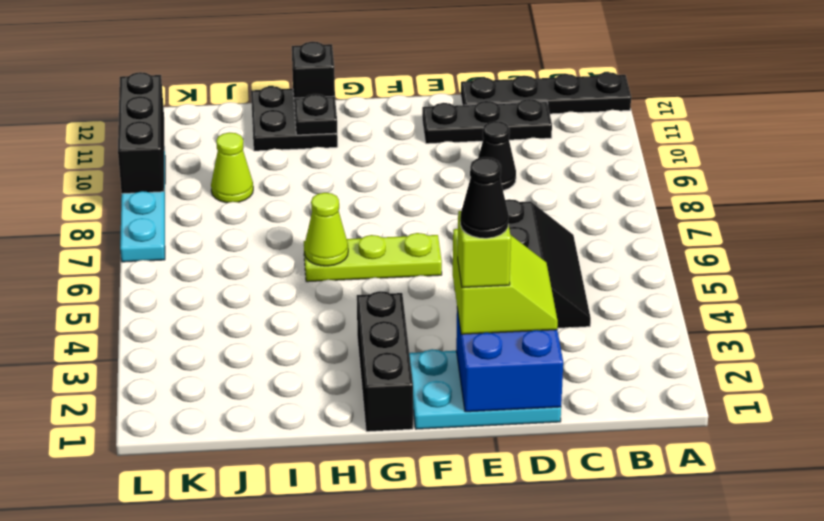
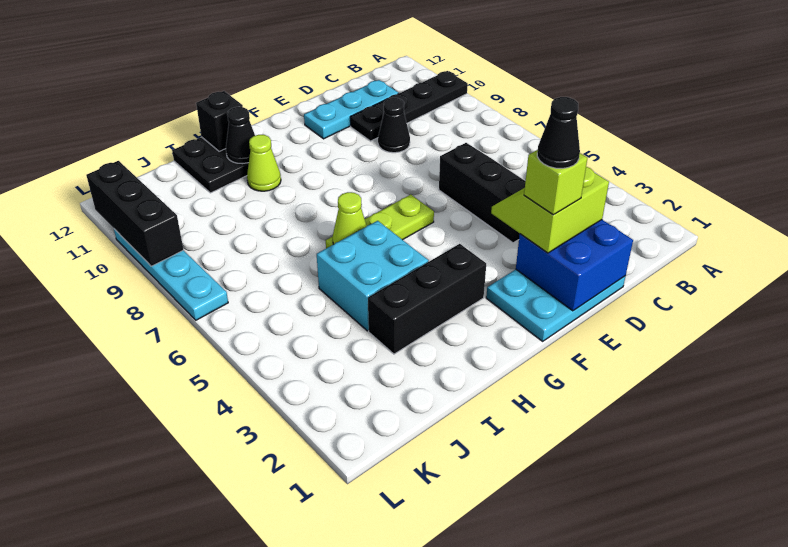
black plate A12:D12 level 1 -> black plate A10:D10 level 1
black plate C11:E11 level 1 -> cyan plate C11:E11 level 1
lime slope D2:E3 level 3 top E -> lime slope D2:E3 level 3 top 2
black brick G1:G3 level 1 -> black brick G3:I3 level 1
none -> cyan brick H4:I5 level 1
black plate H11 level 2 -> black cone H11 level 2
lime cone J9 level 1 -> lime cone H10 level 1

